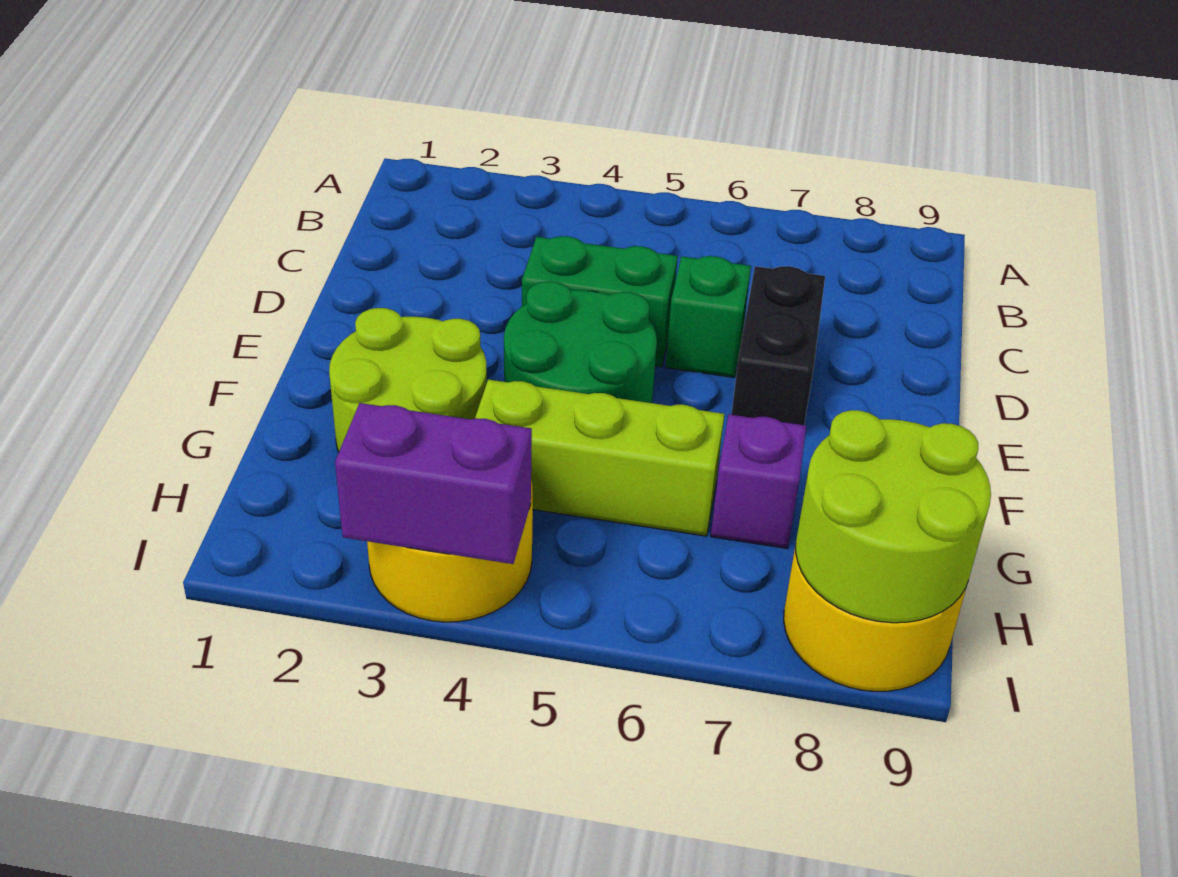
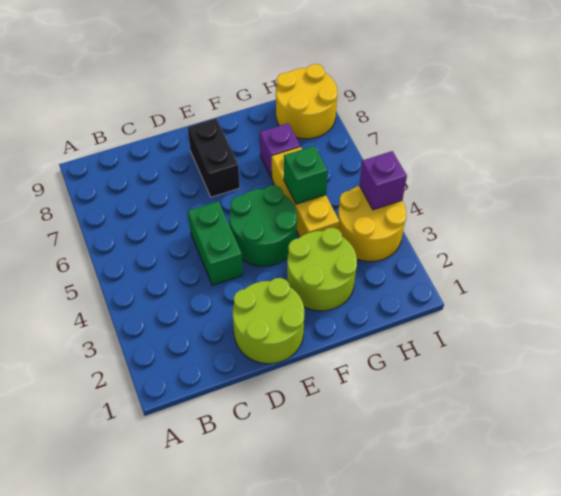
green brick D6 level 1 -> green brick G5 level 2
black brick D7:E7 level 1 -> black brick E7:E8 level 1
lime brick G4:G6 level 1 -> yellow brick G4:G6 level 1
lime round brick H8:I9 level 2 -> lime round brick D1:E2 level 1
purple brick I3:I4 level 2 -> purple brick I4 level 2

